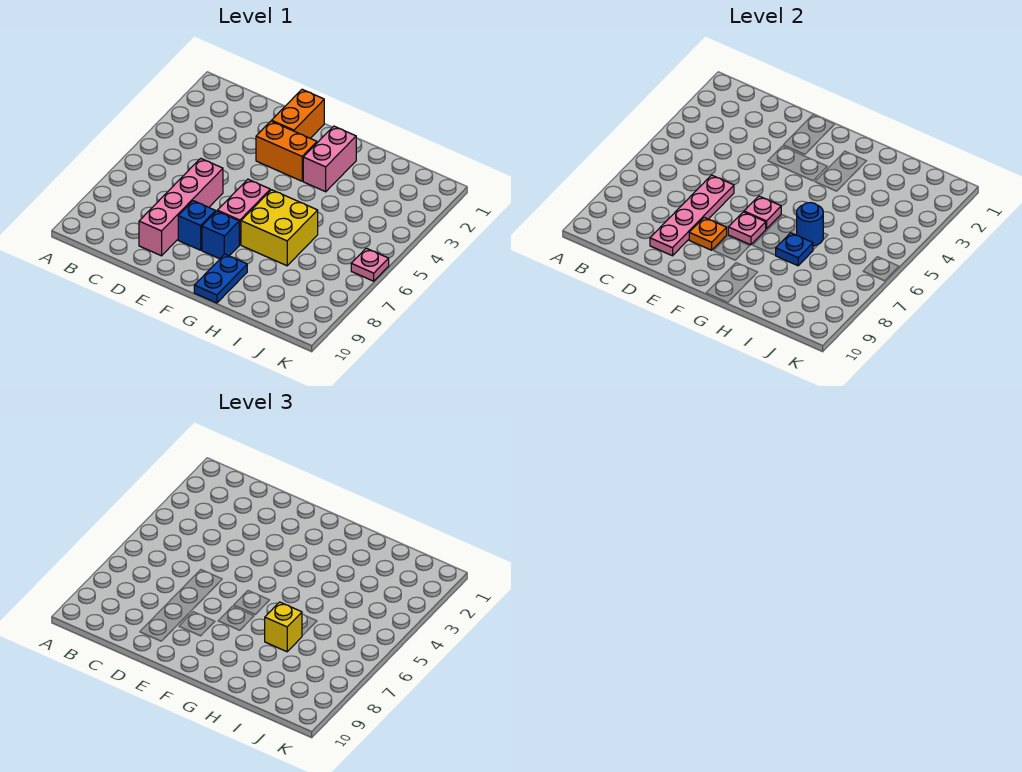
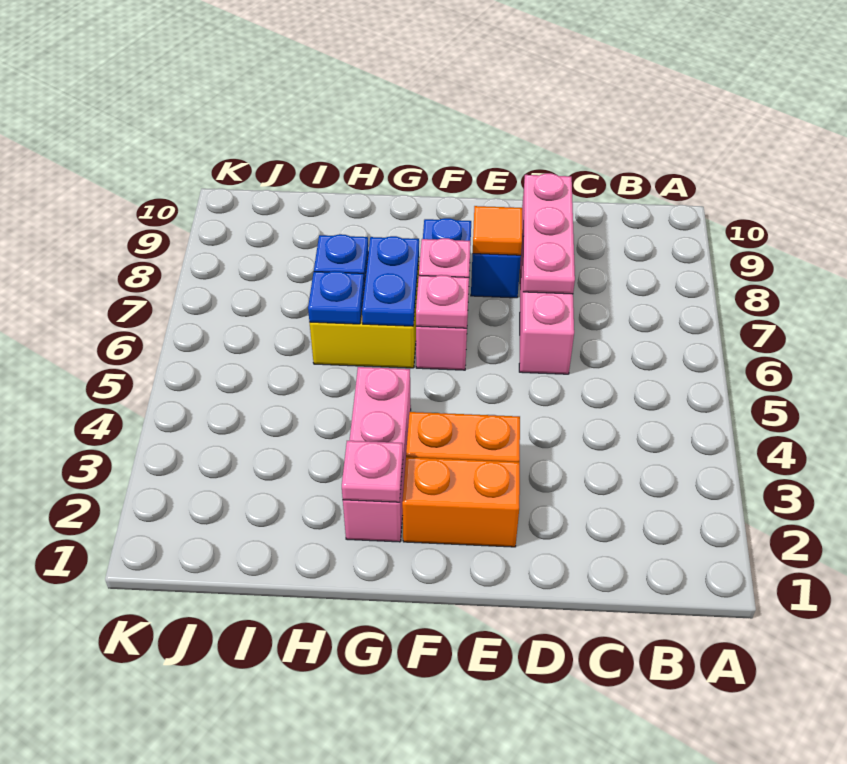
pink plate D6:D9 level 2 -> pink plate D7:D9 level 2
orange brick E1:E2 level 1 -> orange brick E2:F2 level 1
orange plate E8 level 2 -> orange tile E8 level 2
pink brick G2:G3 level 1 -> pink brick G2:G4 level 1
blue plate G9:G10 level 1 -> blue plate G6:G7 level 2
blue round brick H6 level 2 -> blue plate H6 level 2
yellow brick H7 level 3 -> none
pink plate K6 level 1 -> pink plate G2 level 2

